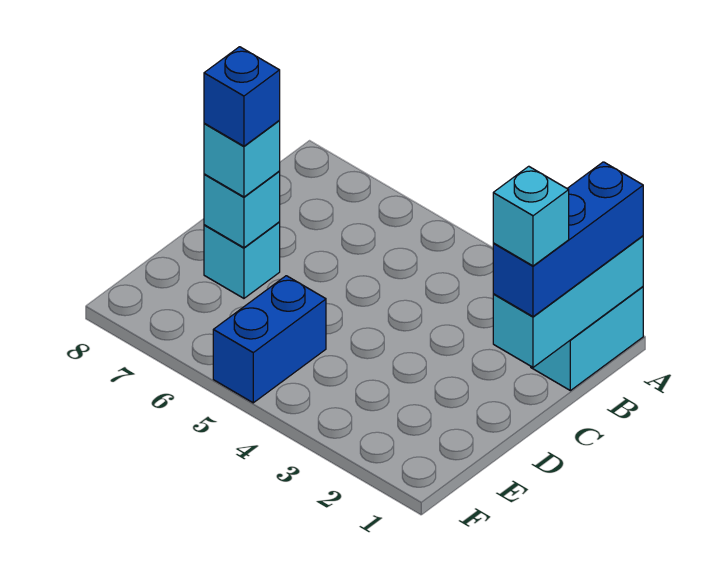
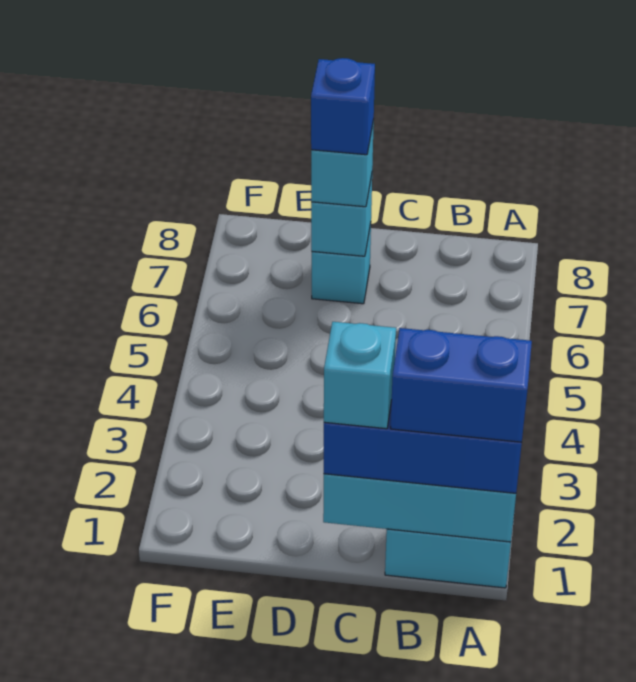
blue brick E5:F5 level 1 -> blue brick A1:B1 level 4

